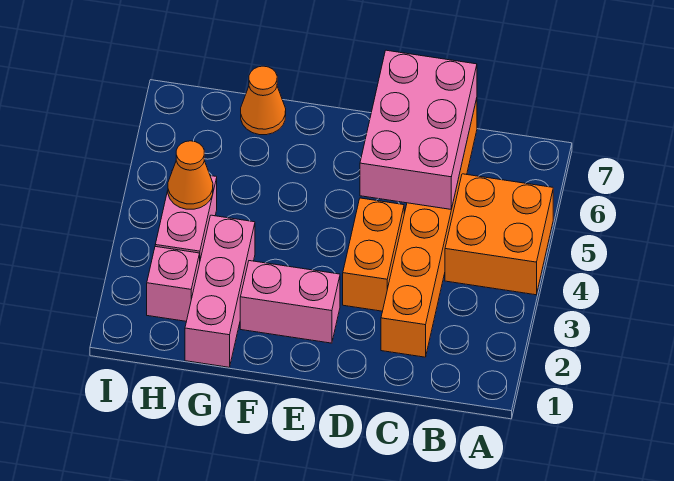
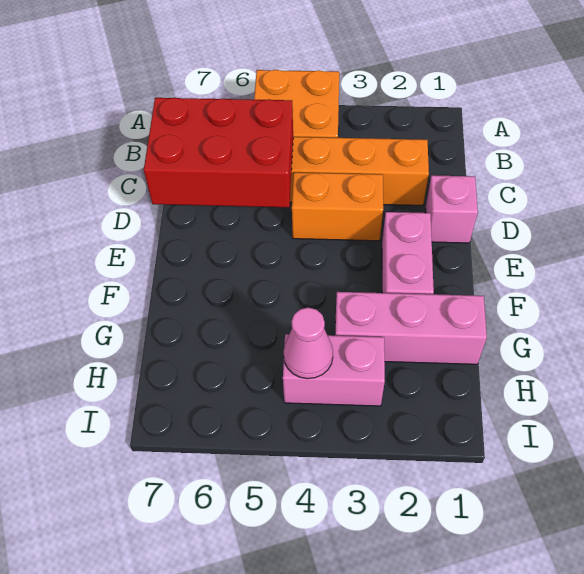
pink brick C5:D7 level 2 -> red brick C5:D7 level 2
orange cone G7 level 1 -> none
pink brick H2 level 1 -> pink brick D1 level 1
orange cone H4 level 2 -> pink cone H4 level 2

